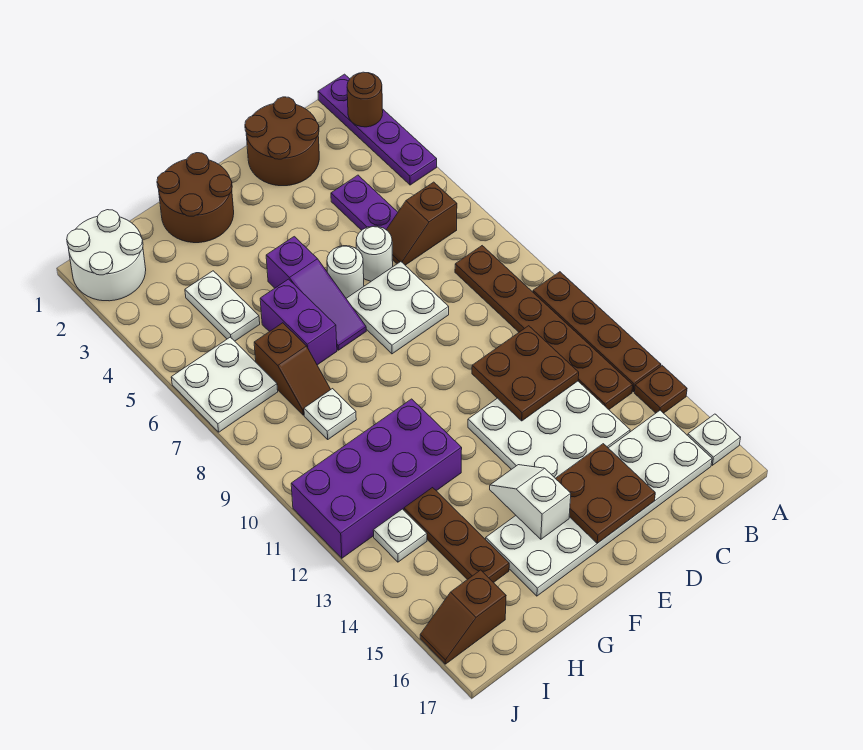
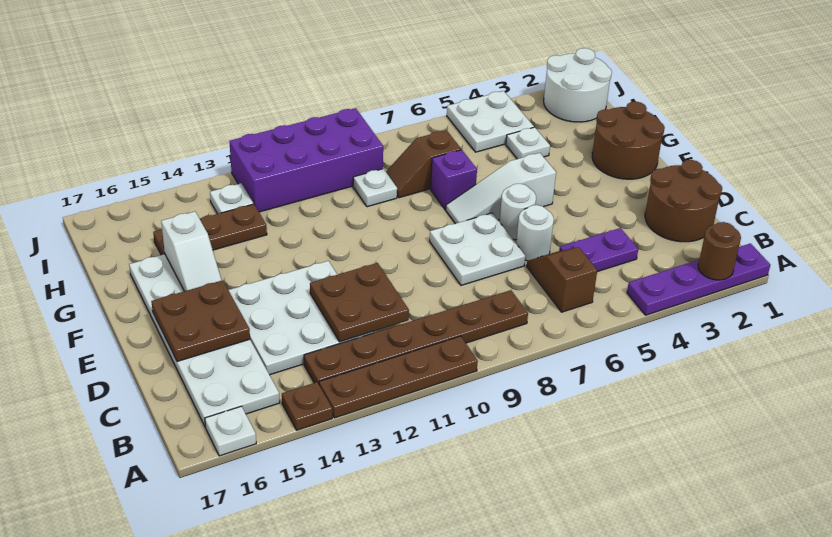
purple slope F5:F7 level 1 top 5 -> white slope F5:F7 level 1 top 5
white slope F14:F15 level 2 top 15 -> white slope F15:G15 level 2 top G
purple brick G6:G7 level 1 -> purple brick G7 level 1
purple brick G11:J12 level 1 -> purple brick I9:J12 level 1
white plate H4:H5 level 1 -> white plate H4 level 1
white plate I6:J7 level 1 -> white plate I4:J5 level 1
brown slope I16:J16 level 1 top I -> none

